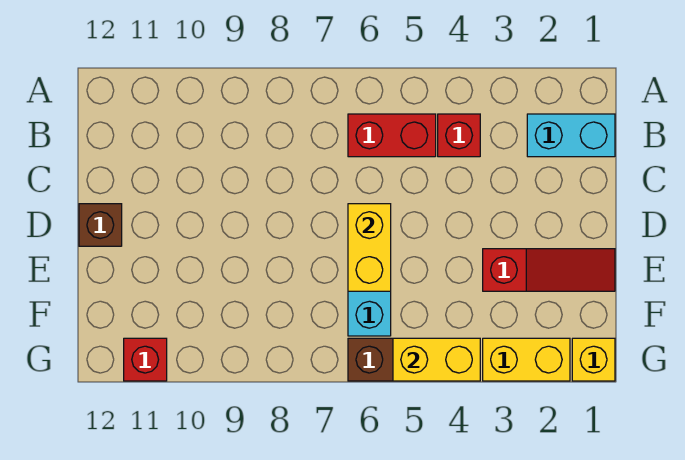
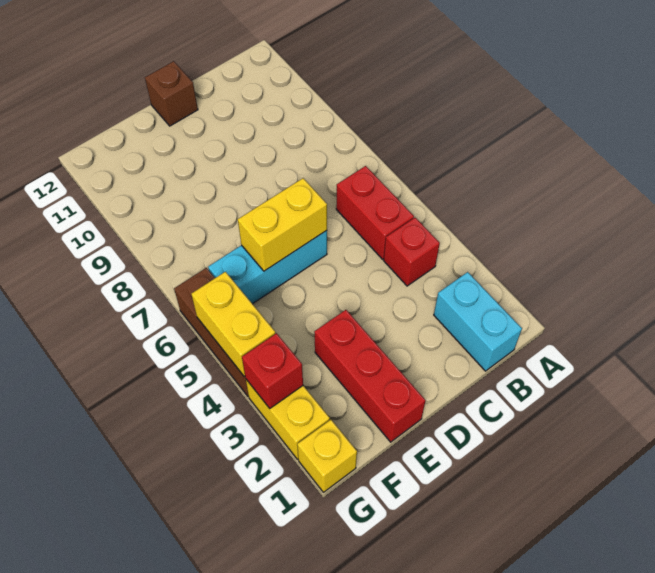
red slope E1:E3 level 1 top 3 -> red brick E1:E3 level 1
red brick G11 level 1 -> red brick G3 level 2

